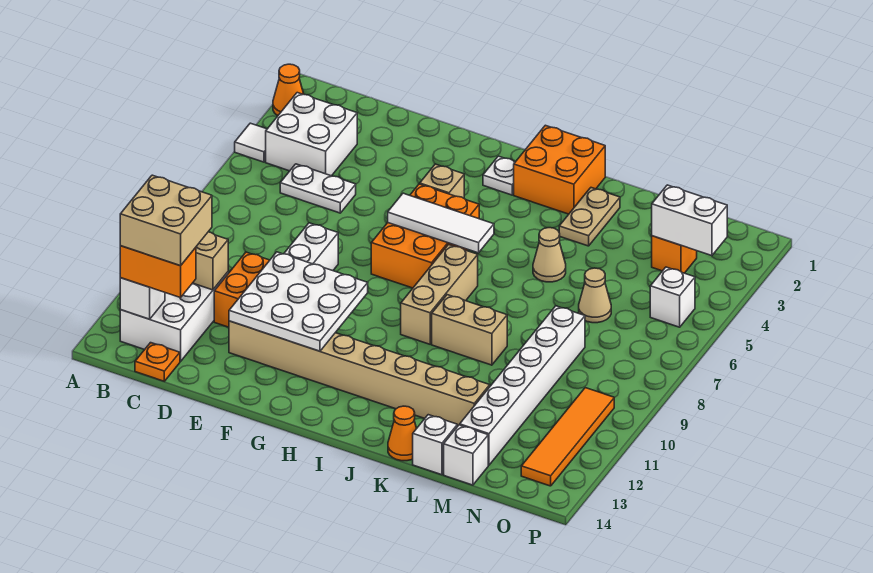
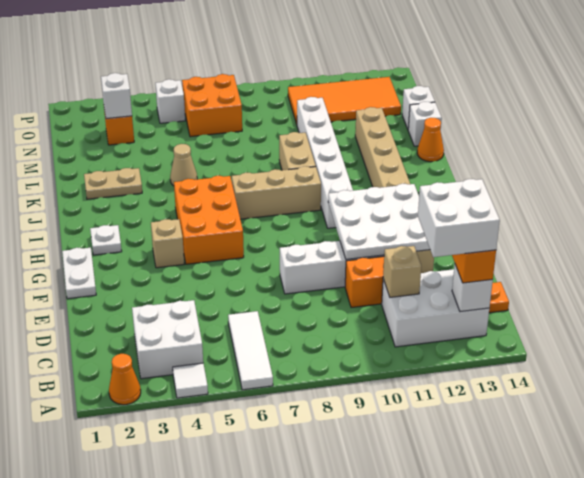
tan brick B12:C13 level 4 -> white brick B12:C13 level 4
white plate C5:D5 level 1 -> white plate F1:G1 level 1
orange brick G5:H7 level 1 -> orange brick G5:I6 level 1
white tile G6:I6 level 2 -> white tile A6:C6 level 1
orange brick I1:J2 level 1 -> orange brick N6:O7 level 1
tan cone M6 level 1 -> none
white brick M8:M13 level 1 -> white brick H10:M10 level 1
white brick N3:O3 level 2 -> white brick N3 level 2
orange tile O10:O13 level 1 -> orange tile N10:O13 level 1

